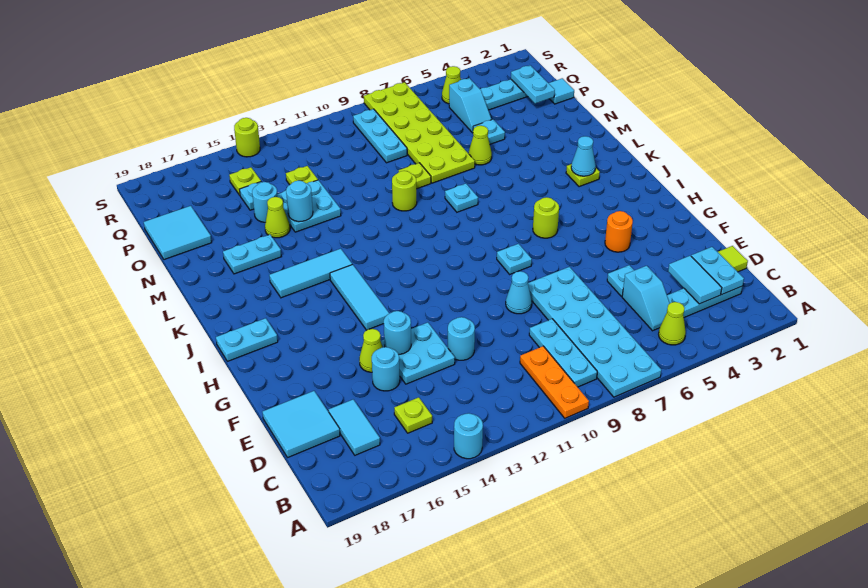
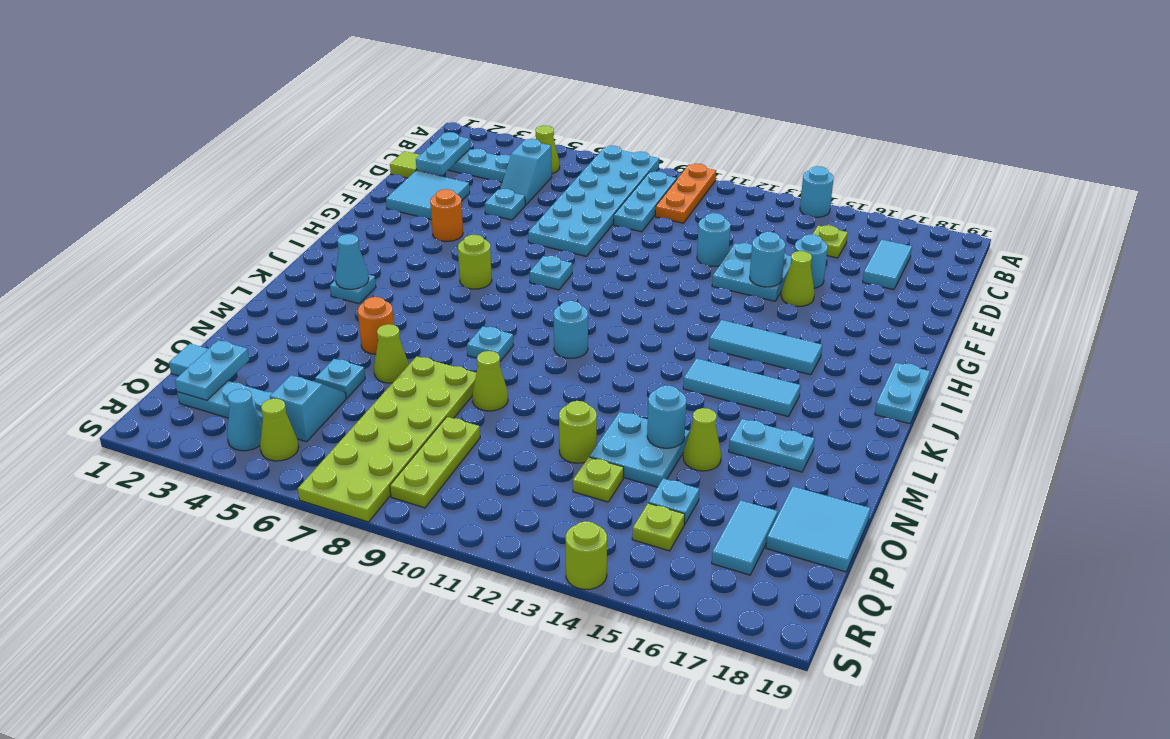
cyan tile C3:D3 level 2 -> cyan tile P17:Q17 level 1
cyan slope C5:D5 level 1 top D -> cyan slope C5:D5 level 1 top C
cyan tile D18:E19 level 1 -> cyan tile E2:F3 level 1
cyan cone F9 level 1 -> cyan cone R4 level 1
cyan tile H14:J14 level 1 -> cyan tile I14:I16 level 1
cyan plate I18:I19 level 1 -> cyan plate I19:J19 level 1
lime plate K3 level 1 -> cyan plate K3 level 1
none -> orange round brick M5 level 1
lime round brick M10 level 1 -> lime round brick O12 level 1
lime plate N9 level 1 -> lime cone N9 level 1
cyan round brick O15 level 1 -> cyan round brick K10 level 1
cyan plate P9:R9 level 1 -> lime plate P9:R9 level 1

